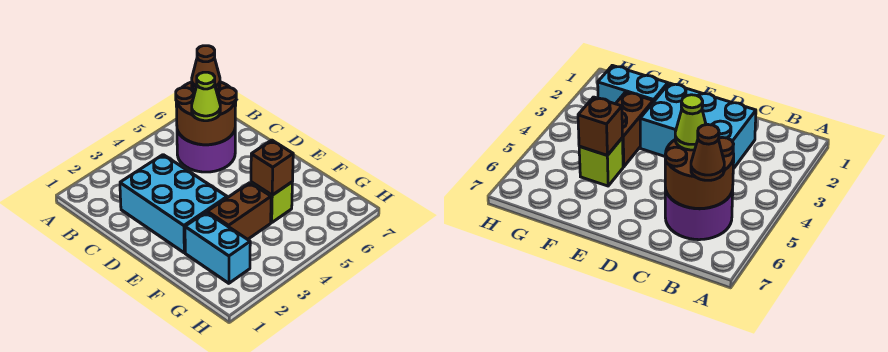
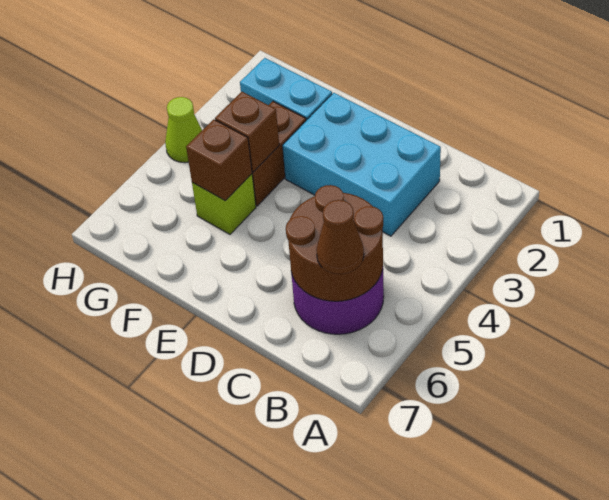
lime cone C5 level 3 -> lime cone H4 level 1
none -> brown brick F4 level 2

